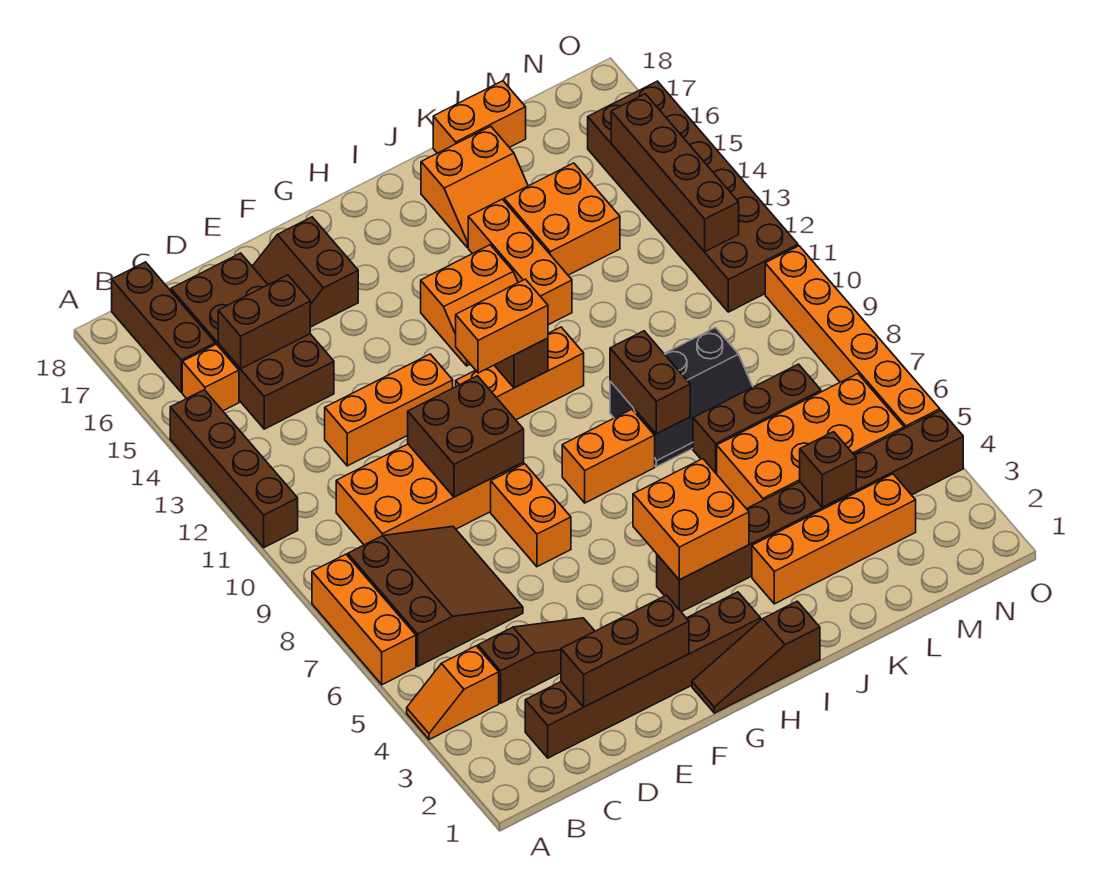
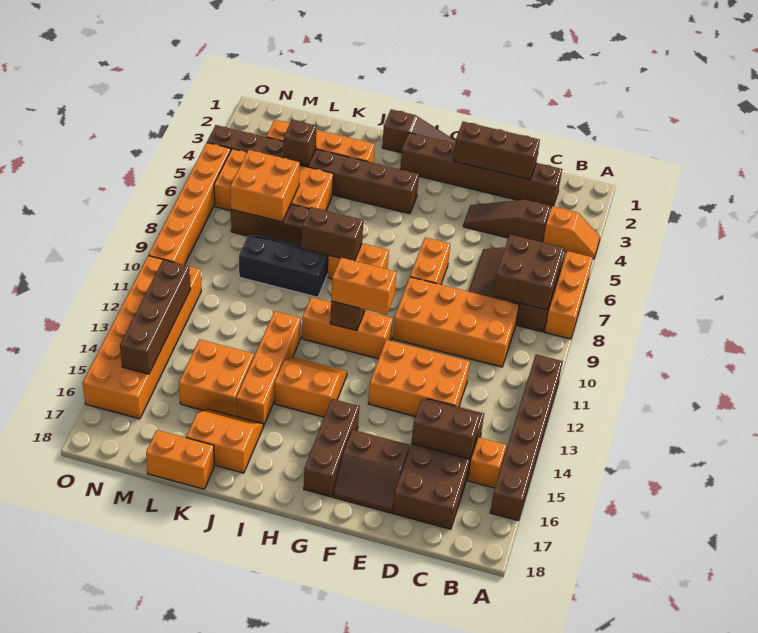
brown brick A11:A14 level 1 -> brown brick A11:A16 level 1
brown brick B16:B18 level 1 -> brown brick G15:G17 level 1
orange brick D12:F12 level 1 -> orange brick D12:F13 level 1
brown brick E9:F10 level 2 -> brown brick B7:C8 level 2
brown slope E16:F17 level 1 top F -> brown slope E16:F17 level 1 top 16
orange brick H4:I5 level 2 -> orange brick L6:M7 level 2
brown brick J8:J9 level 2 -> brown brick I8:J8 level 2
orange brick J13:J15 level 1 -> orange brick J12:J15 level 1
brown brick N11:O16 level 1 -> orange brick N11:O16 level 1

